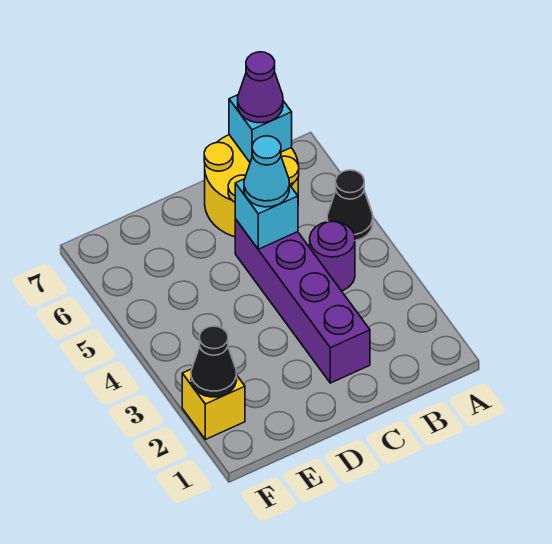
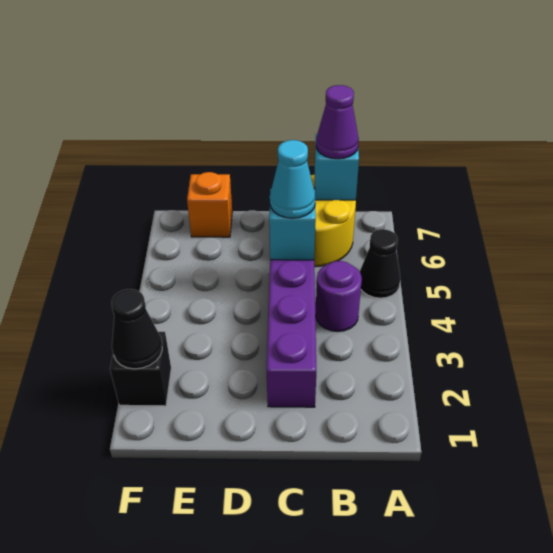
none -> orange brick E7 level 1
yellow brick F2 level 1 -> black brick F2 level 1

